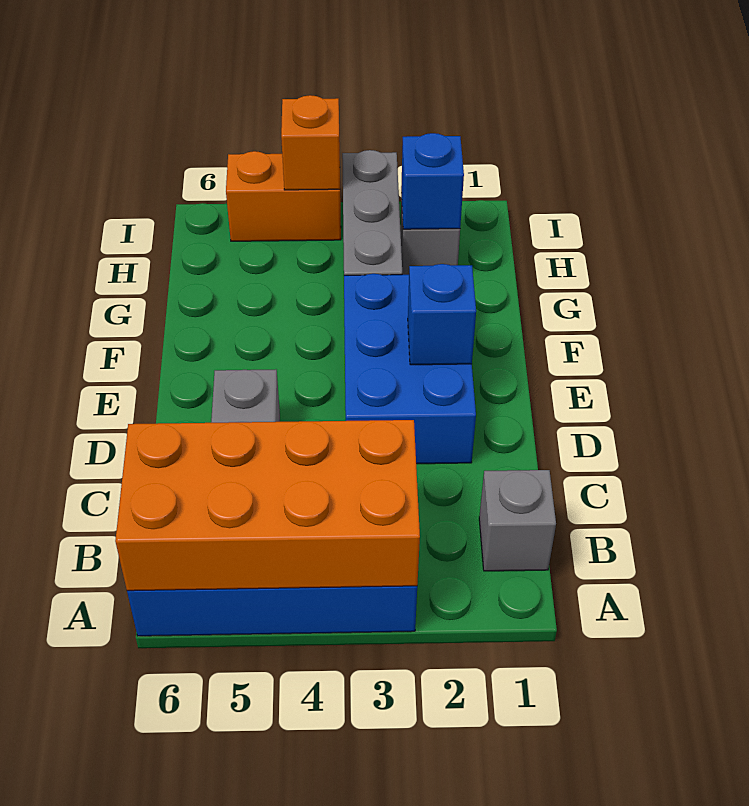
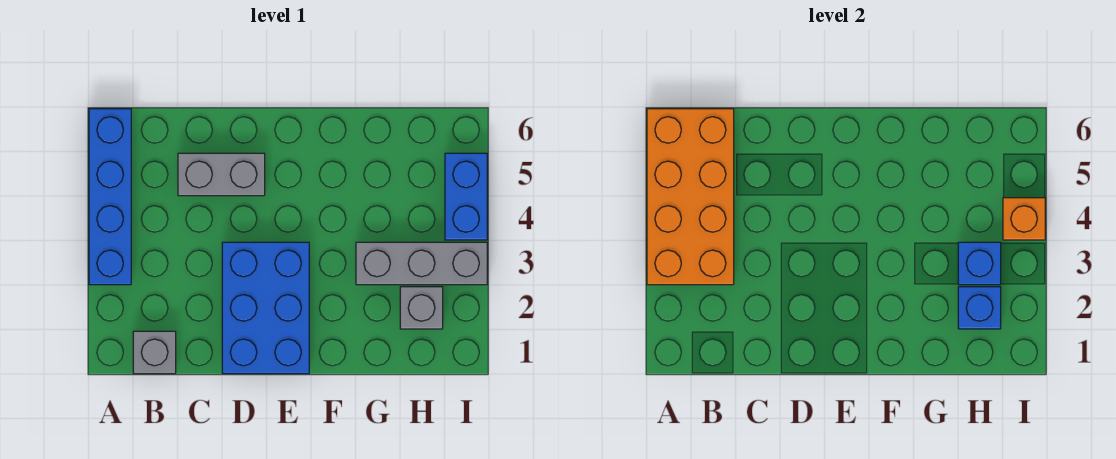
blue brick D2:F3 level 1 -> blue brick D1:E3 level 1
blue brick E2 level 2 -> blue brick H3 level 2
orange brick I4:I5 level 1 -> blue brick I4:I5 level 1

